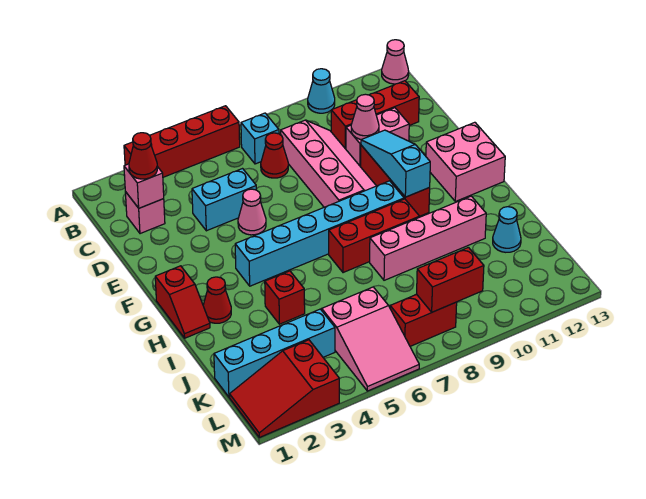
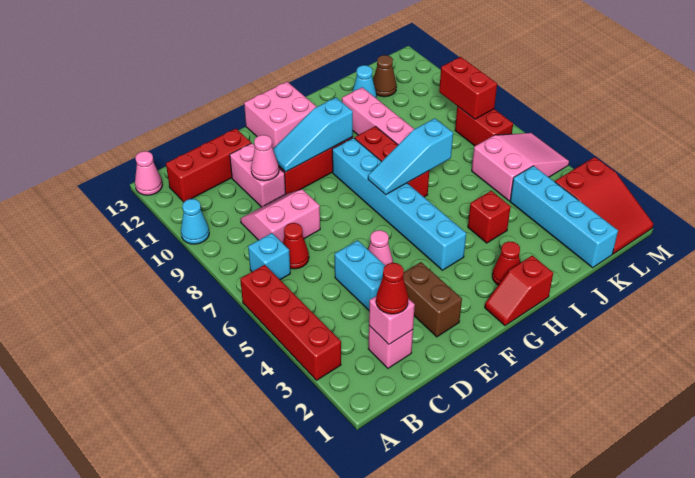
pink slope C8:F9 level 1 top 8 -> pink slope C8:D9 level 1 top 8
red brick C10:C12 level 1 -> red brick B12:D12 level 1
none -> brown brick E2:E3 level 1
red slope G1:H1 level 1 top G -> red slope G1:H1 level 1 top H
none -> cyan slope G7:I7 level 2 top I
none -> brown cone K12 level 1

